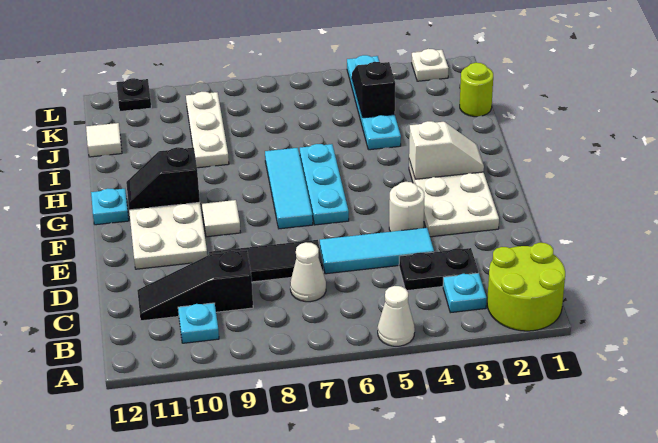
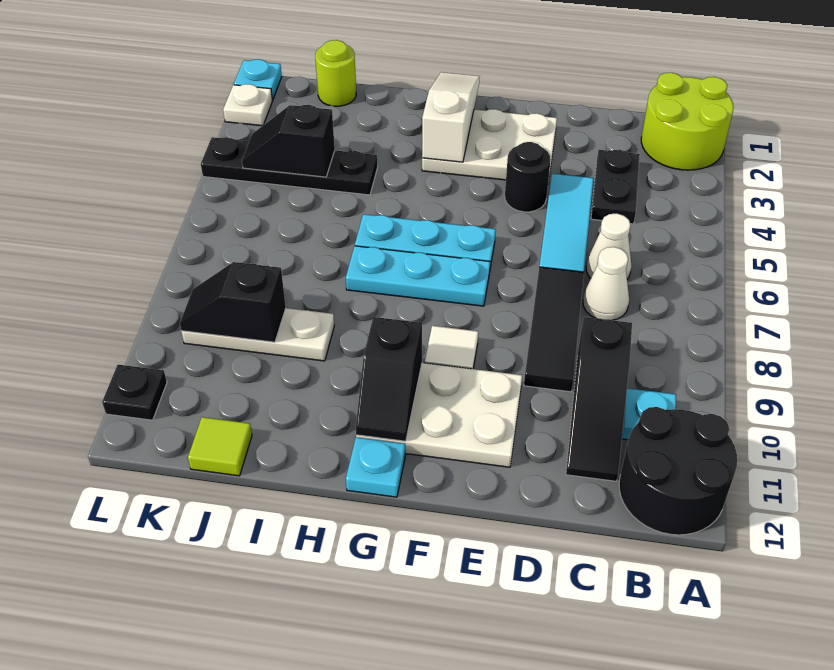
white cone A5 level 1 -> white cone C6 level 1
none -> black round brick A11:B12 level 1
cyan plate B3 level 1 -> cyan plate L1 level 1
white round brick E4 level 1 -> black round brick E4 level 1
cyan tile F7:H7 level 1 -> cyan plate F7:H7 level 1
white slope G2:G3 level 2 top 3 -> white slope G1:G3 level 2 top 3
cyan plate I4:L4 level 1 -> black plate I4:L4 level 1
none -> black slope J9:K9 level 2 top J
white tile J12 level 1 -> lime tile J12 level 1

